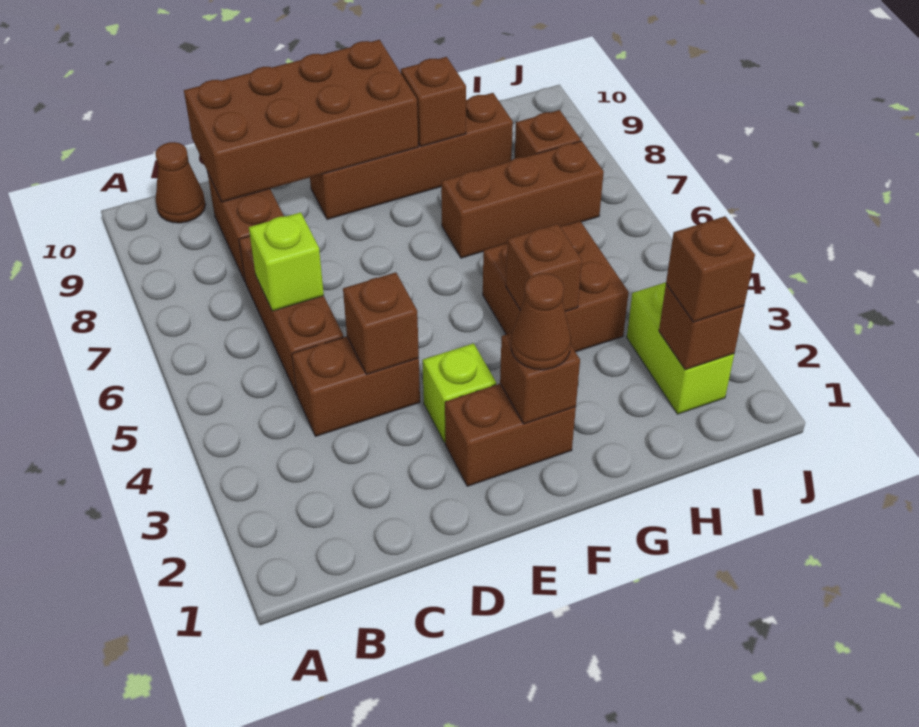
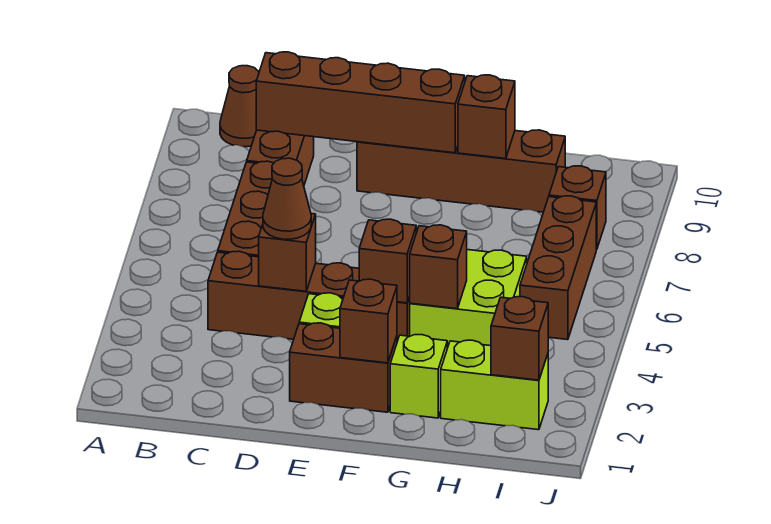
brown brick C4:D4 level 1 -> brown brick C4:F4 level 1
lime brick C6 level 2 -> lime brick G2 level 1
brown brick C9:F10 level 2 -> brown brick C9:F9 level 2
brown cone F2 level 3 -> brown cone D4 level 3
brown brick G4:H5 level 1 -> lime brick G4:H5 level 1
brown brick G7:I7 level 1 -> brown brick I5:I7 level 1
lime brick I2:I3 level 1 -> lime brick H2:I2 level 1
brown brick I2 level 3 -> brown brick F4 level 2

